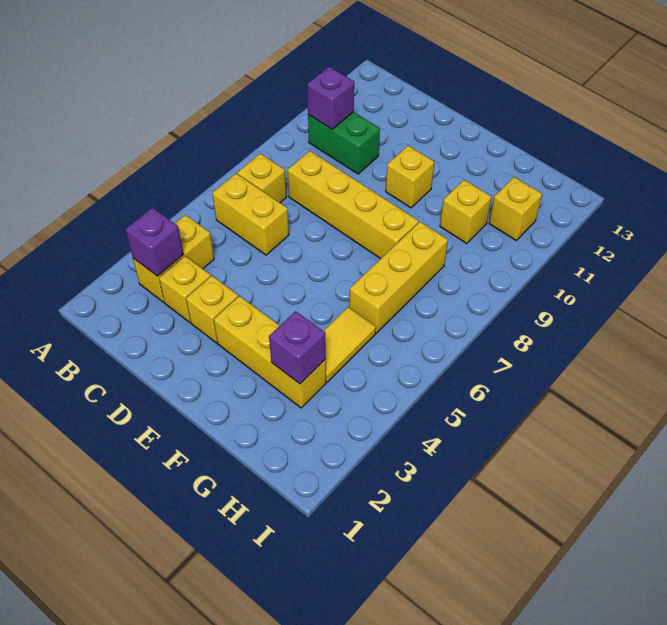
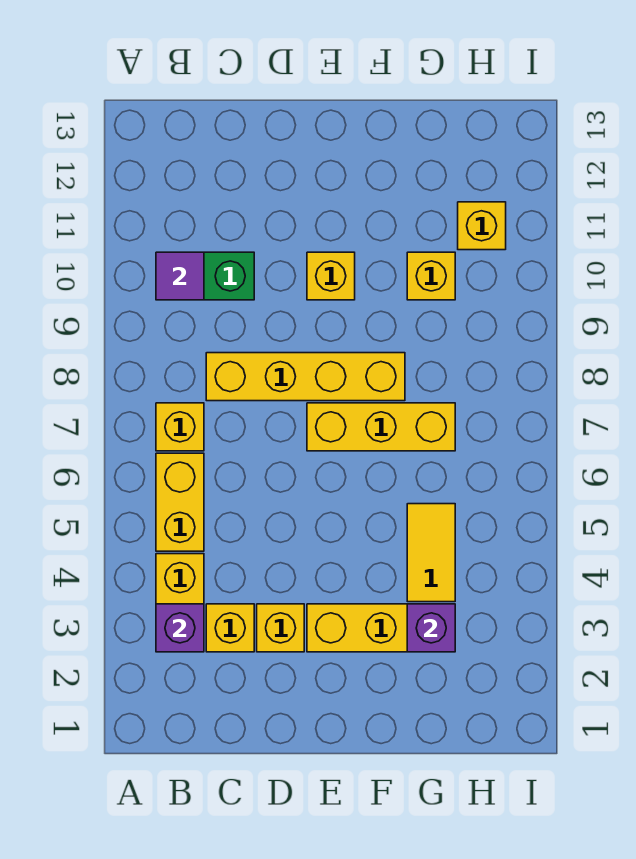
yellow brick B6:C6 level 1 -> yellow brick B5:B6 level 1
purple brick B10 level 2 -> purple tile B10 level 2
yellow brick G6:G8 level 1 -> yellow brick E7:G7 level 1

